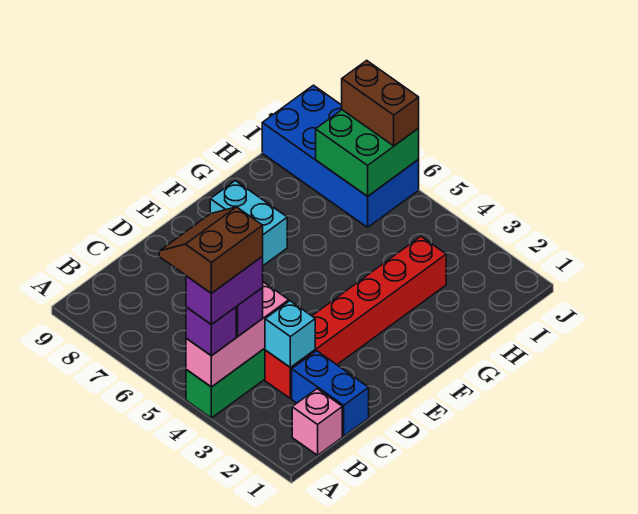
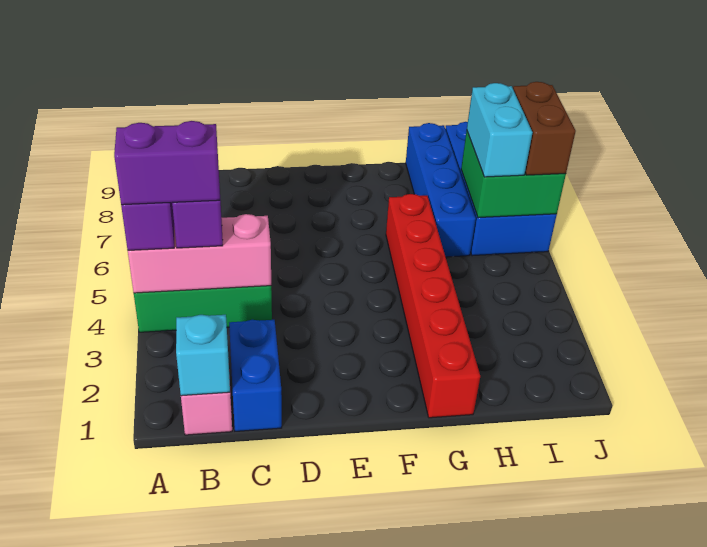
brown slope A4:B5 level 5 top 4 -> none
red brick C3:H3 level 1 -> red brick G1:G6 level 1
cyan brick C3 level 2 -> cyan brick B1 level 2
cyan brick F7:F8 level 1 -> cyan brick I6:I7 level 3
none -> blue brick H6:H9 level 1

